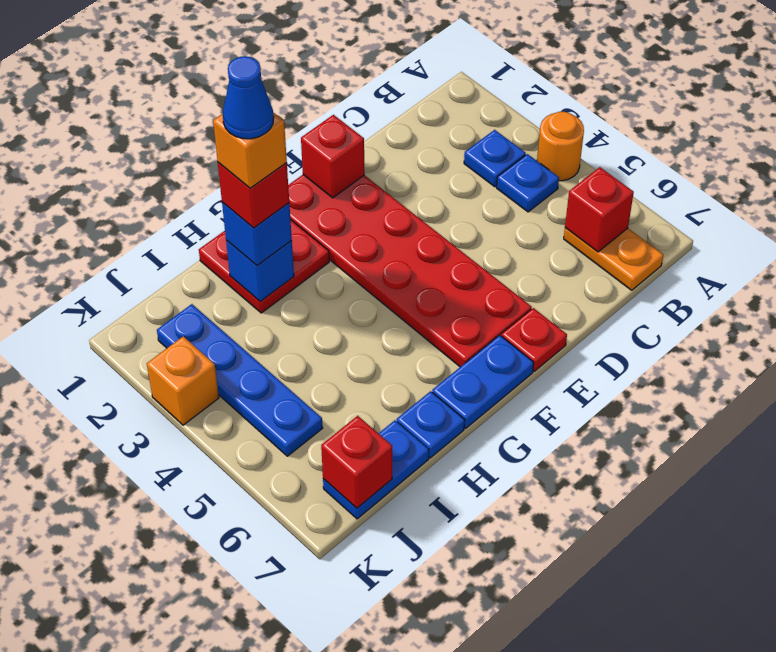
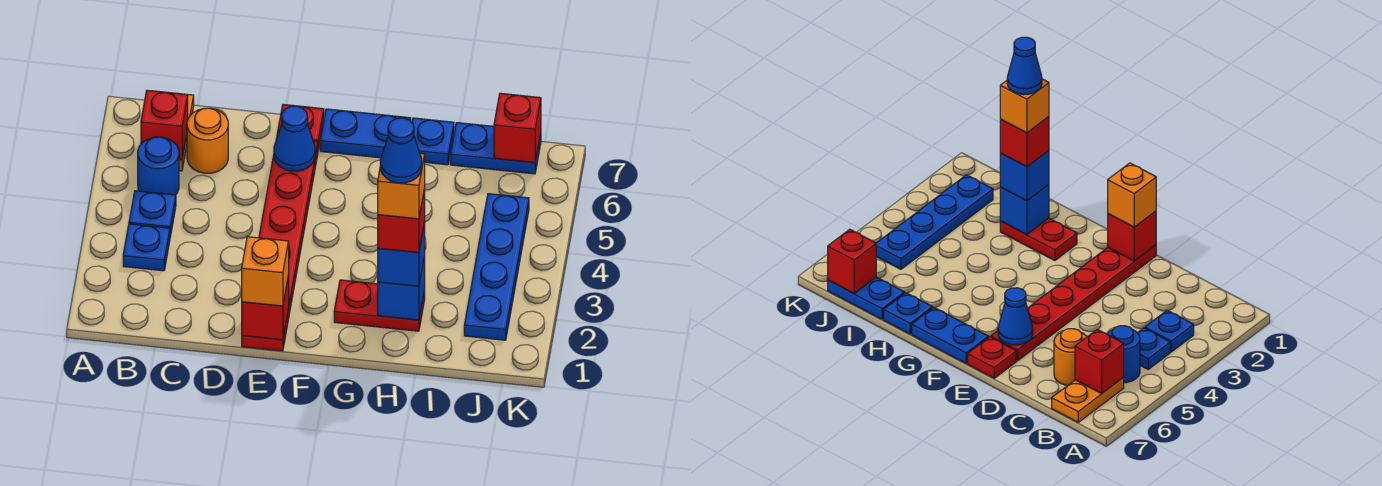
orange round brick A4 level 1 -> orange round brick C6 level 1
none -> blue round brick B5 level 1
red plate E1:F6 level 1 -> red plate E1:E6 level 1
none -> blue cone E6 level 2
red plate G1:H2 level 1 -> red plate G2:H2 level 1
orange brick K3 level 1 -> orange brick E1 level 3

